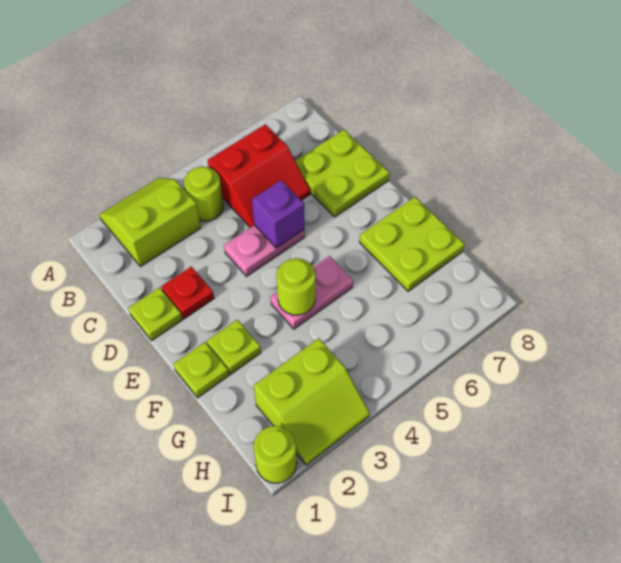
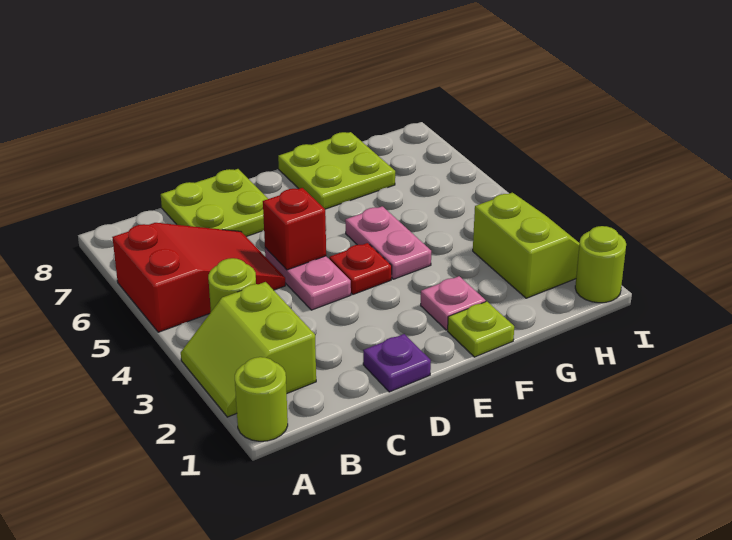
red slope B5:C6 level 1 top B -> red slope A5:C6 level 1 top A
lime plate D1 level 1 -> purple plate D1 level 1
red plate D2 level 1 -> red plate E4 level 1
purple brick D5 level 2 -> red brick D5 level 2
lime plate F2 level 1 -> pink plate F2 level 1
lime round brick F4 level 2 -> lime round brick A1 level 1

